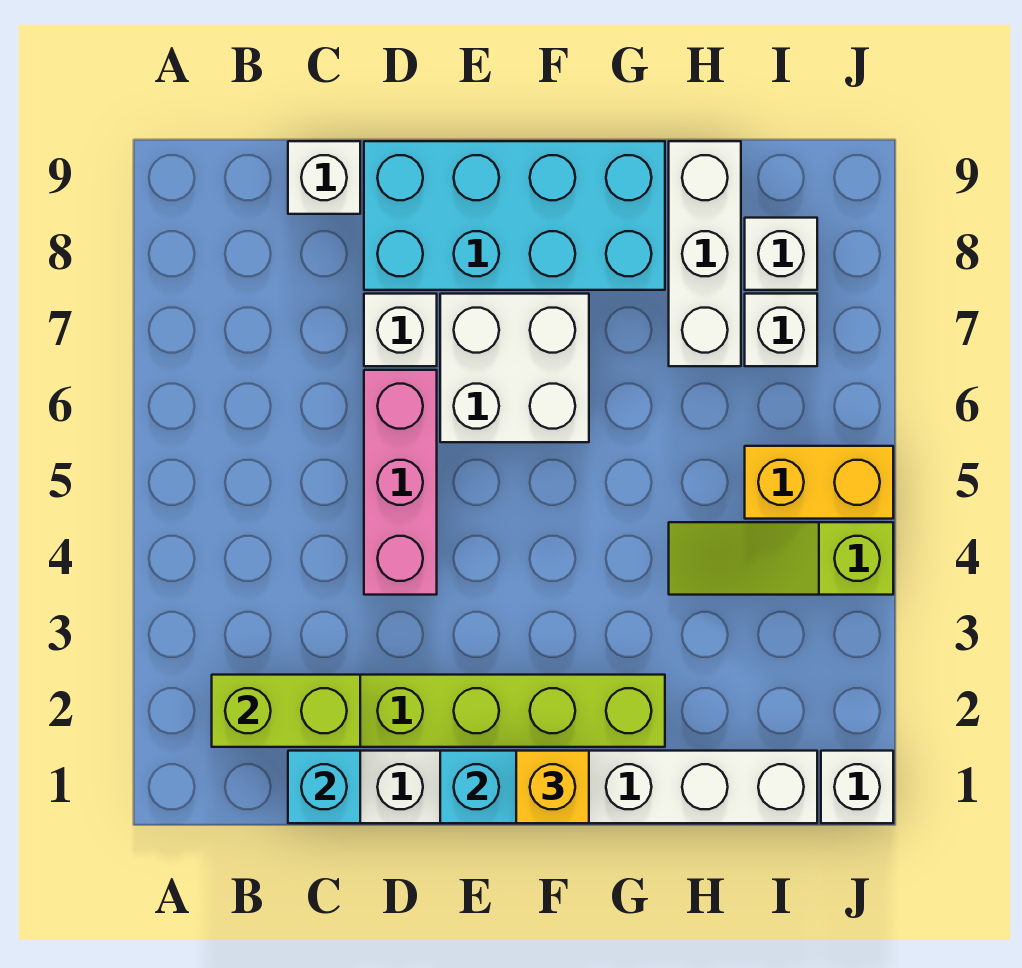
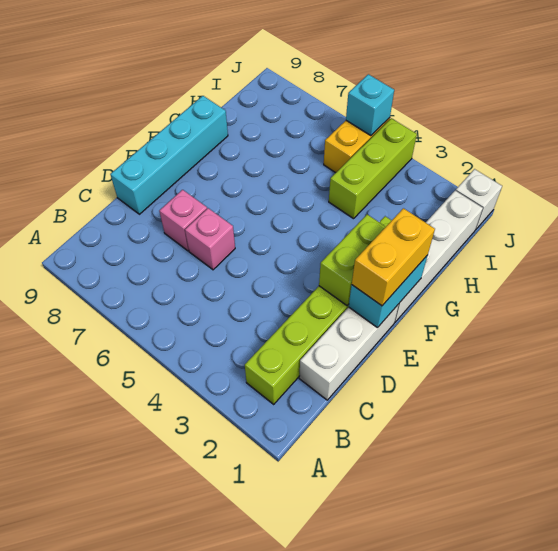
lime brick B2:C2 level 2 -> lime brick E2:F2 level 2
cyan brick C1 level 2 -> cyan brick J5 level 2
white brick C9 level 1 -> none
pink brick D4:D6 level 1 -> pink brick D6 level 1
white brick D7 level 1 -> pink brick D7 level 1
cyan brick D8:G9 level 1 -> cyan brick D9:G9 level 1
white brick E6:F7 level 1 -> none
yellow brick F1 level 3 -> yellow brick E1:F1 level 3
lime slope H4:J4 level 1 top J -> lime brick H4:J4 level 1
white brick H7:H9 level 1 -> none
white brick I7 level 1 -> none
white brick I8 level 1 -> none

